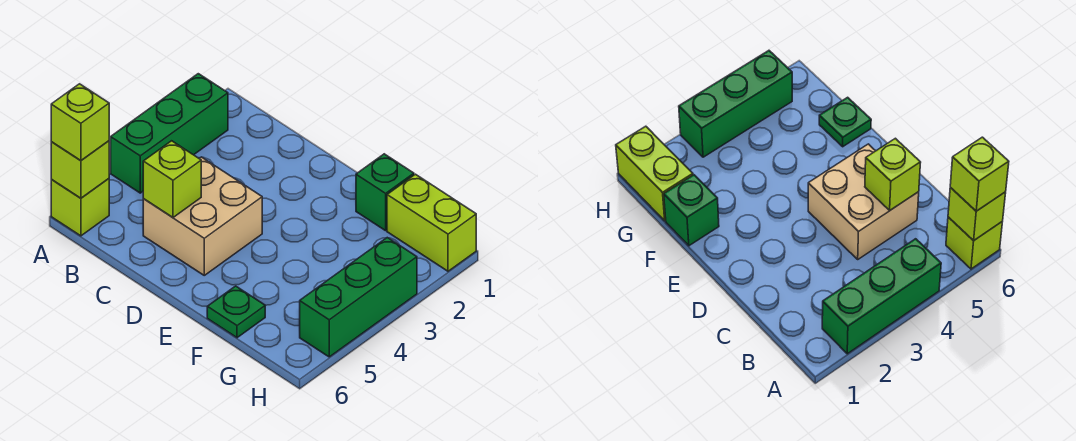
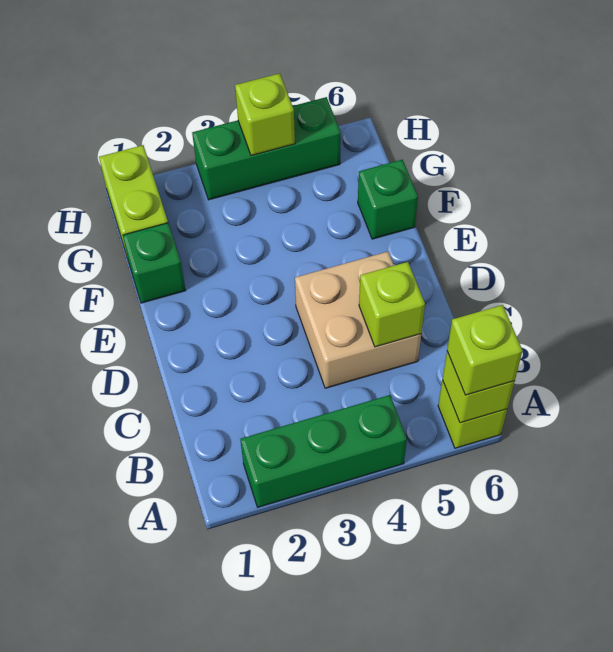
green plate F6 level 1 -> green brick F6 level 1
none -> lime brick H4 level 2

